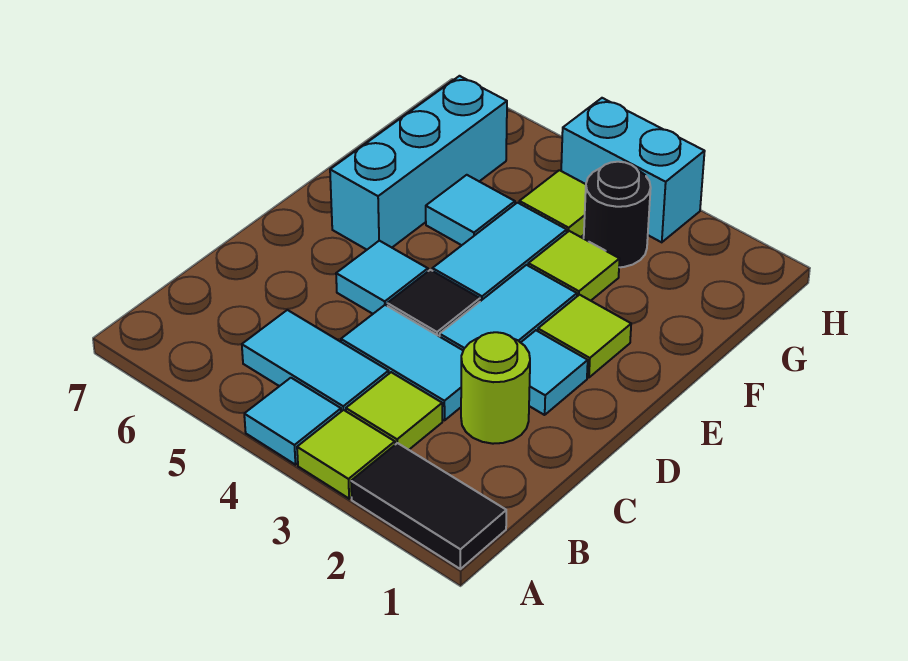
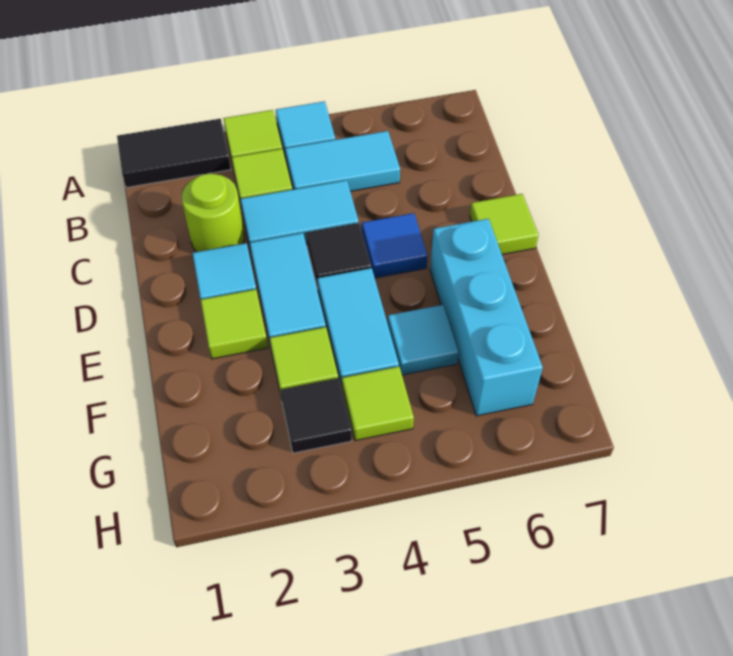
cyan tile D5 level 1 -> blue tile D5 level 1
none -> lime tile D7 level 1
black round brick G3 level 1 -> black tile G3 level 1
cyan brick H3:H4 level 1 -> none

